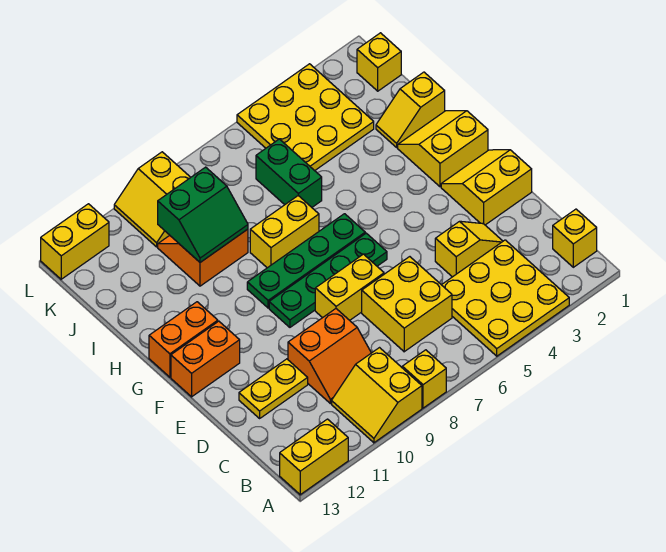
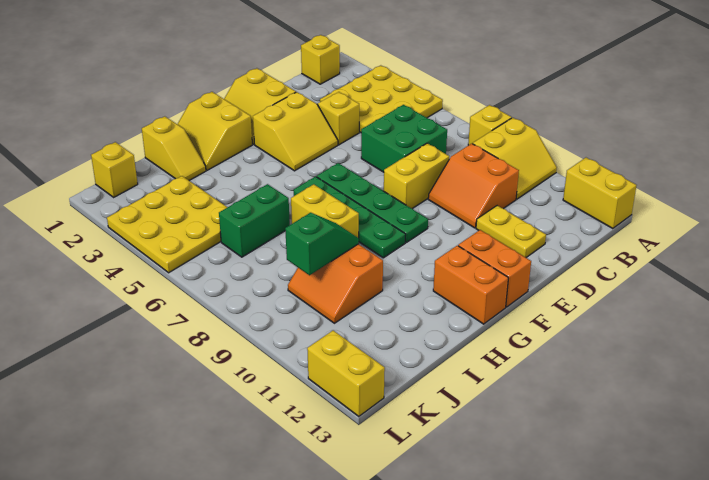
yellow brick C6:D7 level 1 -> green brick C6:D7 level 1
orange slope C9:D10 level 1 top D -> orange slope C9:D10 level 1 top C
yellow brick E7:E8 level 1 -> yellow brick D8:E8 level 1
green slope I9:J10 level 2 top J -> green slope I9:J9 level 2 top J
yellow slope K9:L10 level 1 top 9 -> yellow slope E3:F4 level 1 top 3

